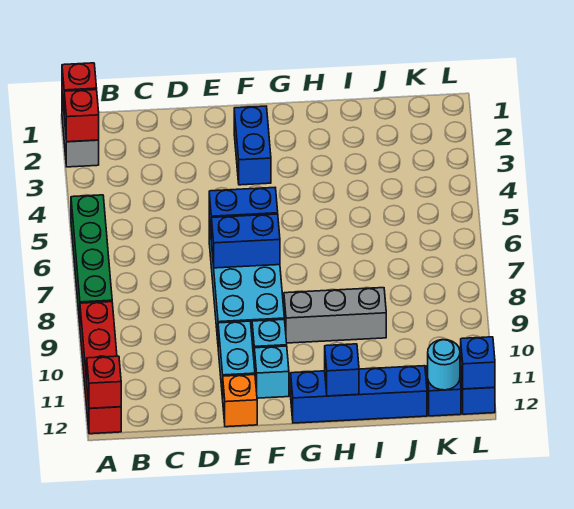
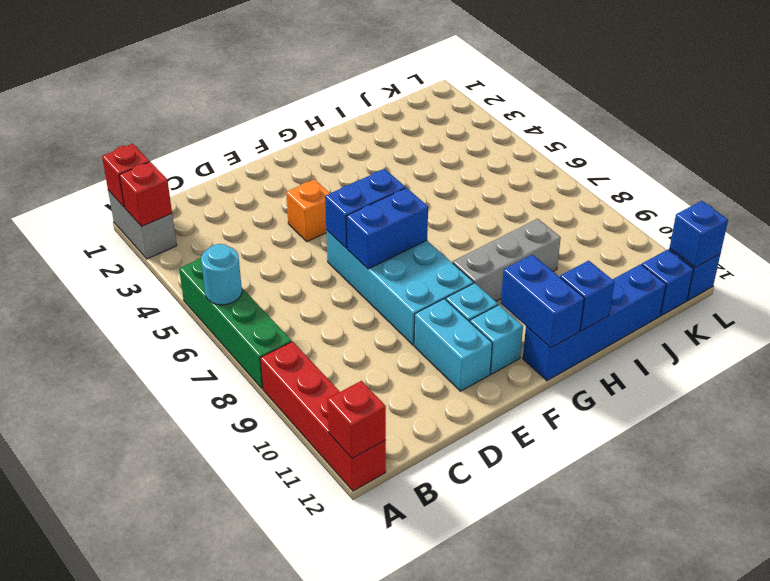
orange brick E12 level 1 -> orange brick E4 level 1
blue brick F2:F3 level 1 -> blue brick G11:G12 level 2
cyan round brick K12 level 2 -> cyan round brick A6 level 2

